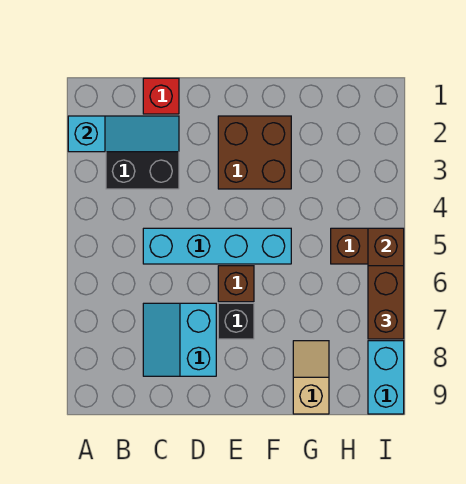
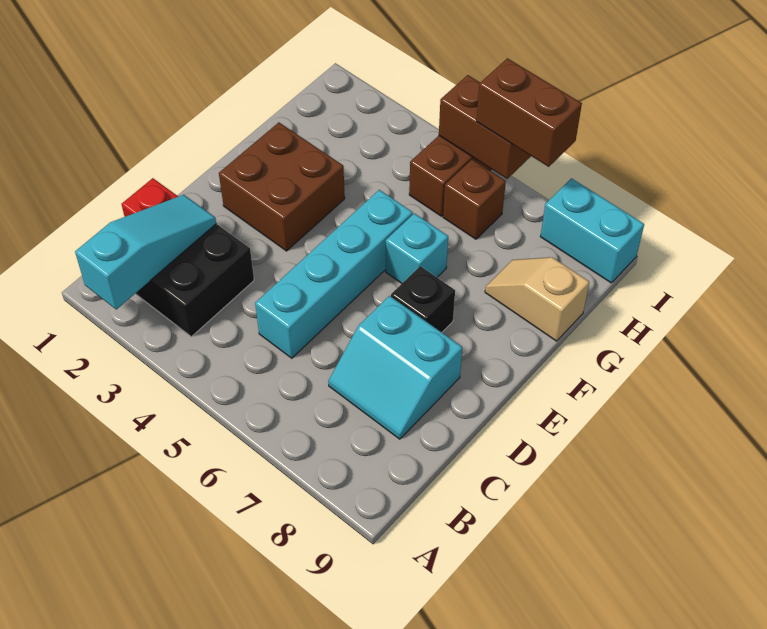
brown brick E6 level 1 -> brown brick H6 level 1
none -> cyan brick F6 level 1

